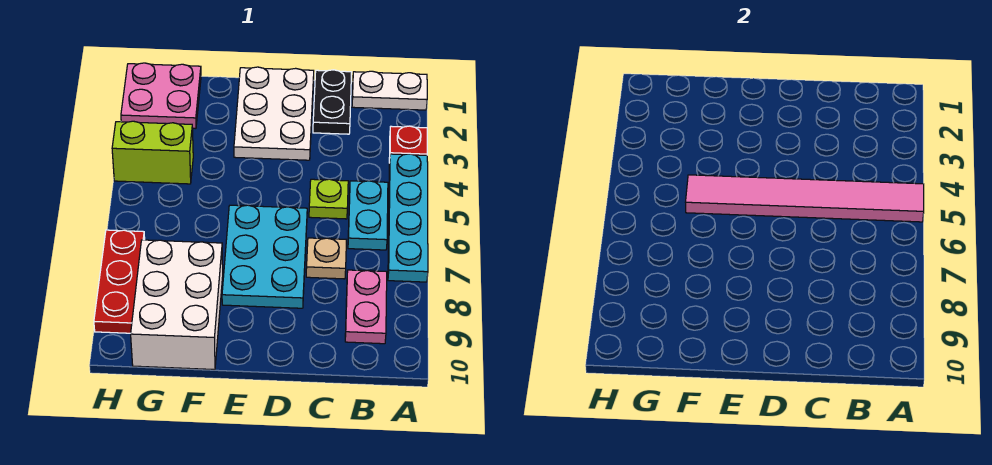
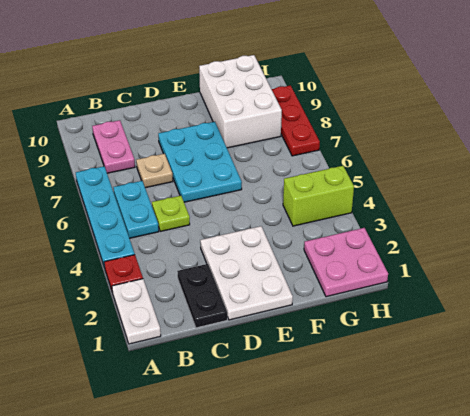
white plate A1:B1 level 1 -> white plate A1:A2 level 1
pink tile A5:F5 level 2 -> none

